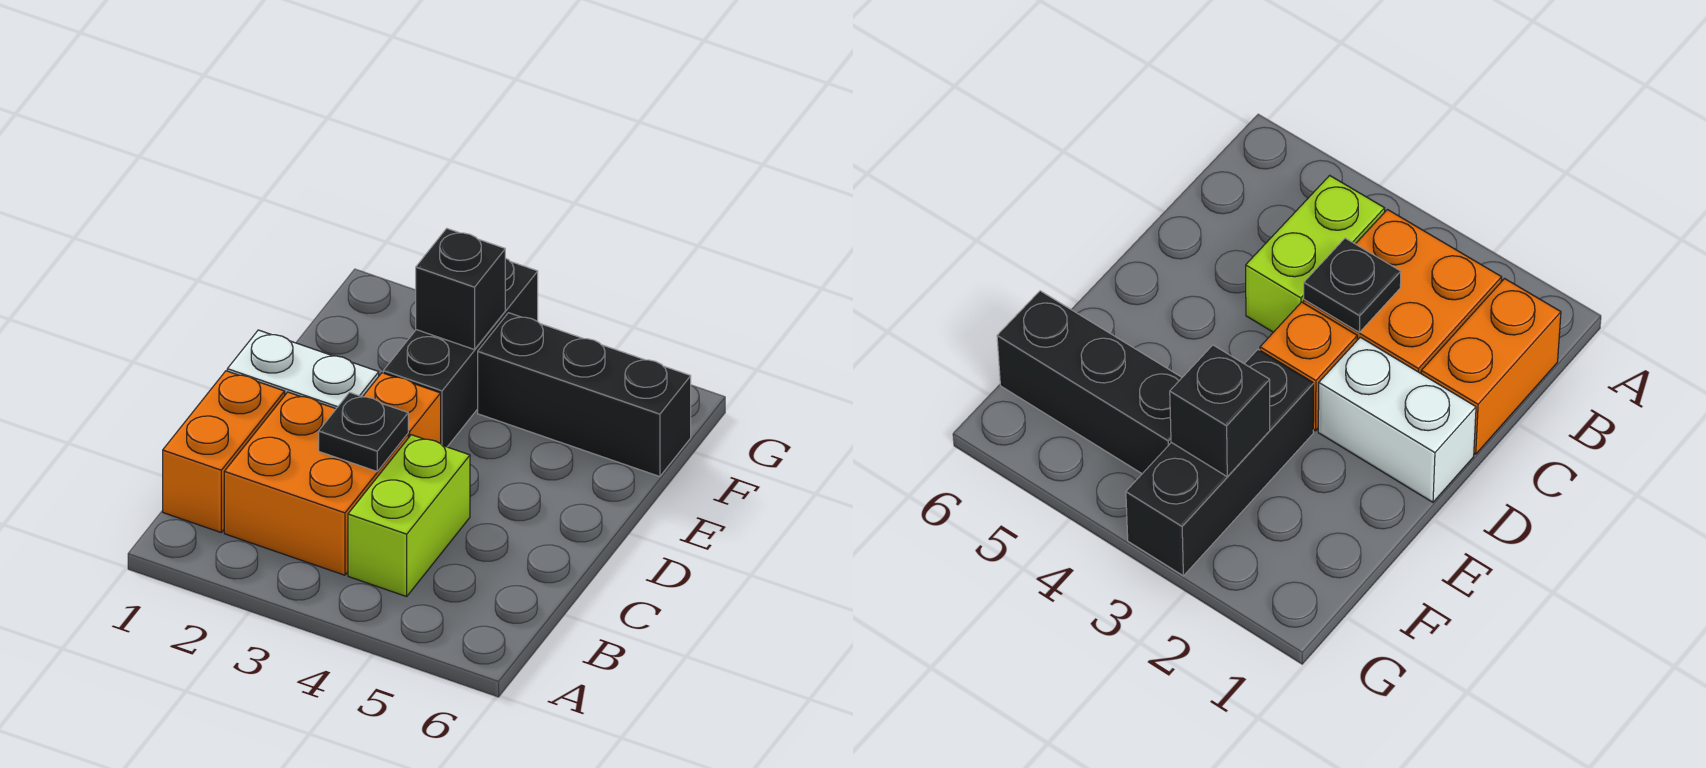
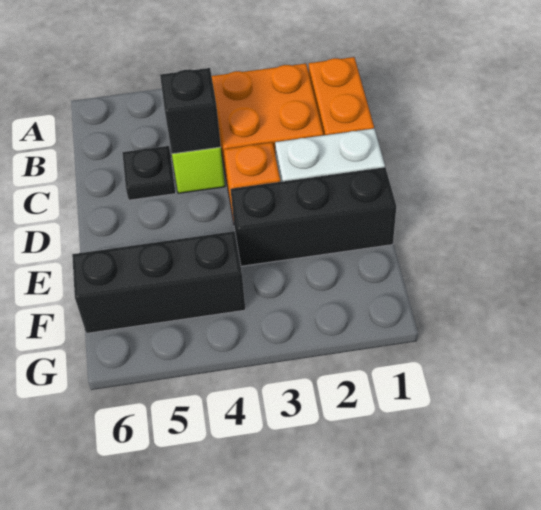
black plate C3 level 2 -> black plate C5 level 1
black brick E3:G3 level 1 -> black brick E1:E3 level 1
black brick F3 level 2 -> black brick C4 level 2

